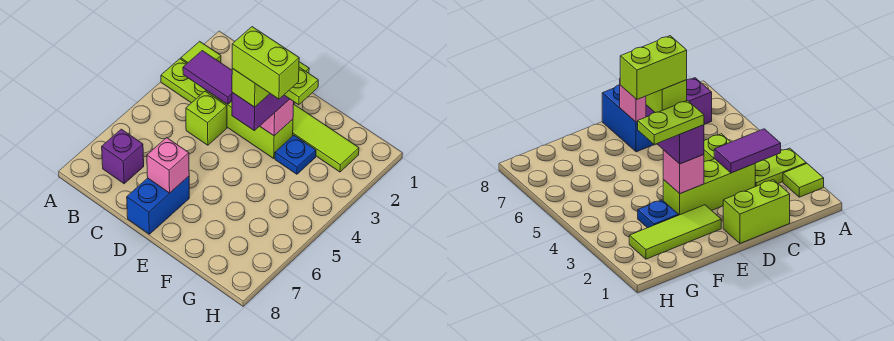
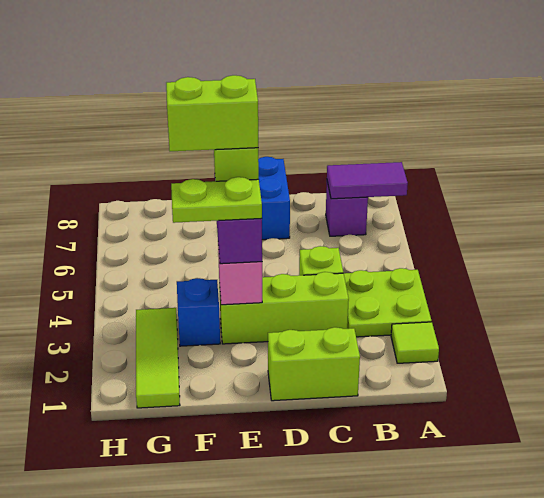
lime plate A3:B3 level 1 -> lime plate A3:B4 level 1
purple tile B3:C3 level 2 -> purple tile A7:B7 level 2
pink brick D7 level 2 -> none
lime tile E2:G2 level 1 -> lime tile G1:G3 level 1
blue plate F3 level 1 -> blue brick F3 level 1

